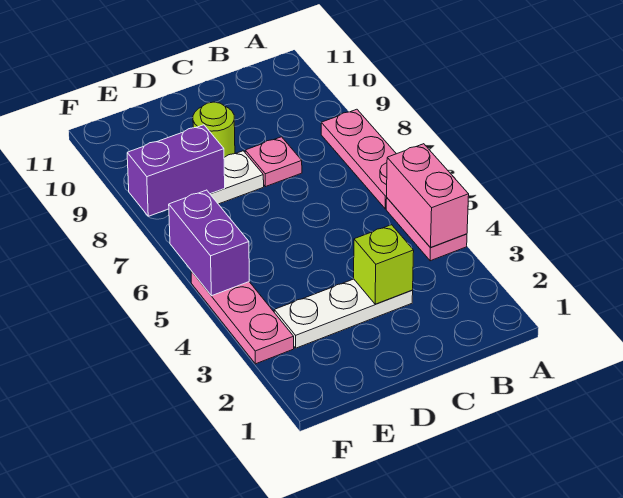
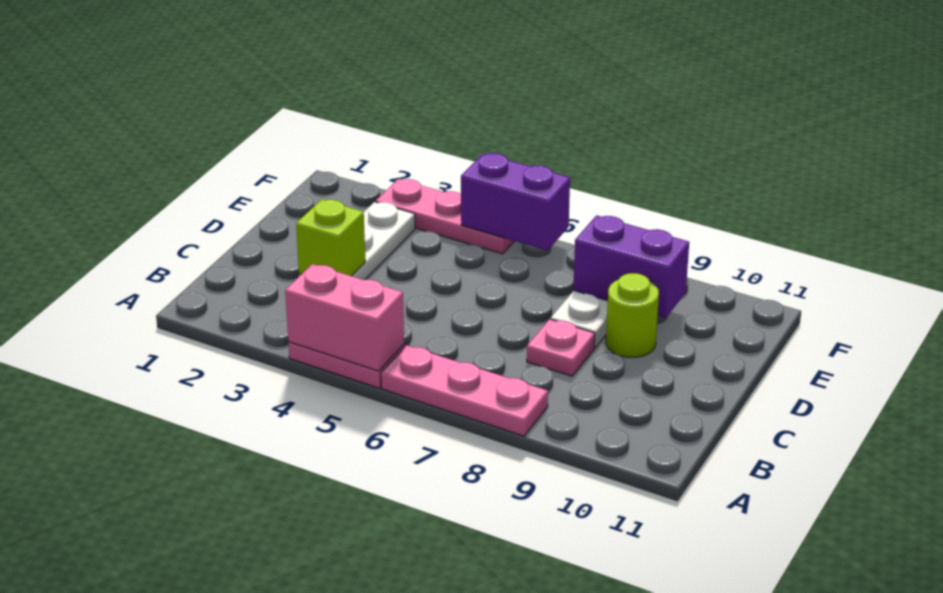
purple brick E8:F8 level 2 -> purple brick E8:E9 level 2

